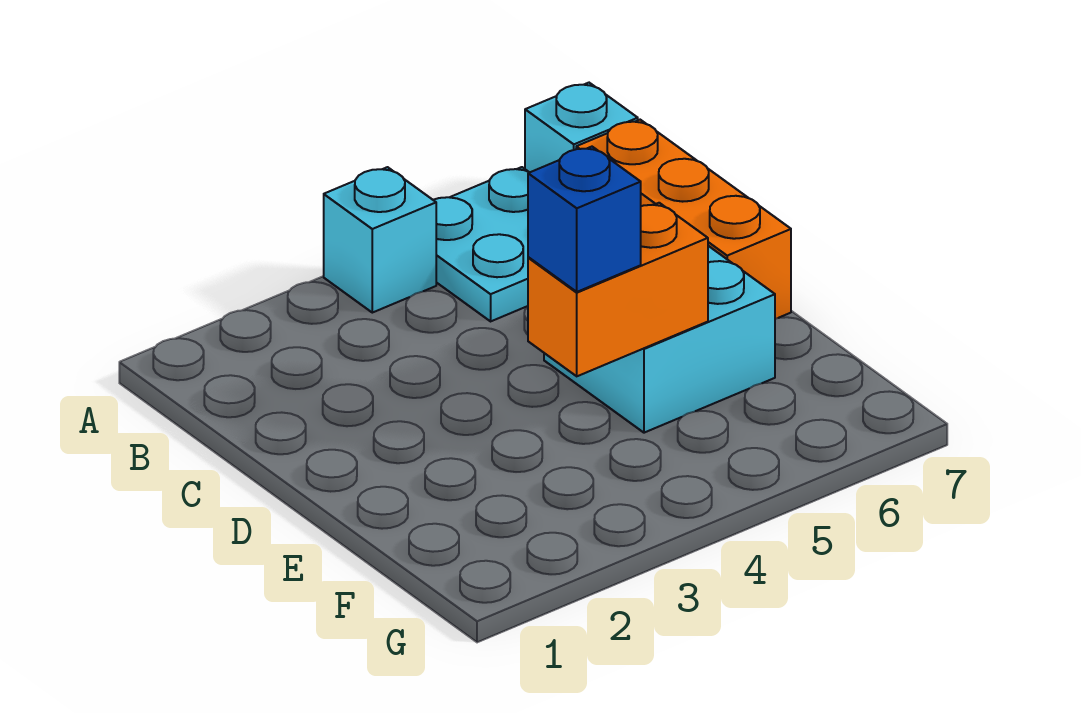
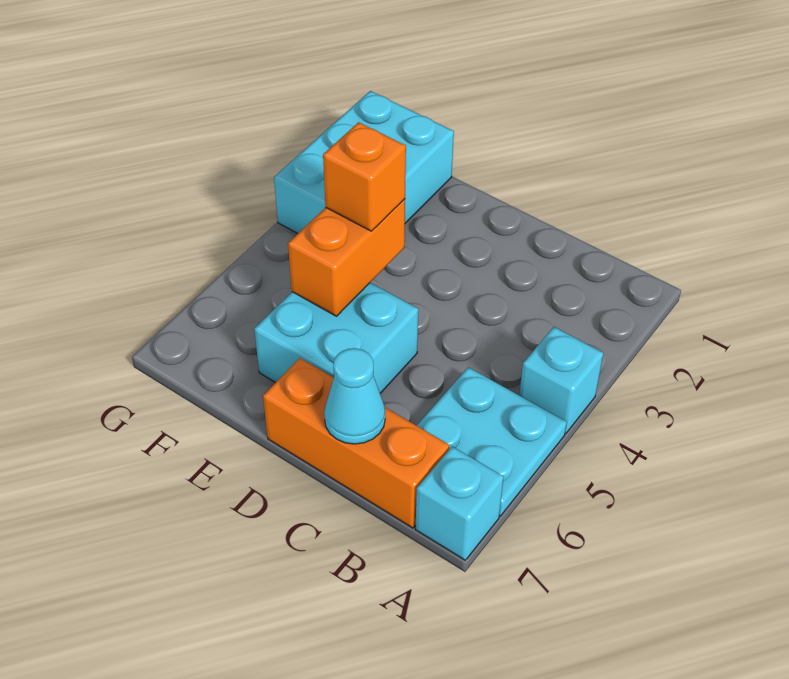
none -> cyan cone C7 level 2
blue brick E4 level 3 -> orange brick E4 level 3
none -> cyan brick F1:G3 level 1

